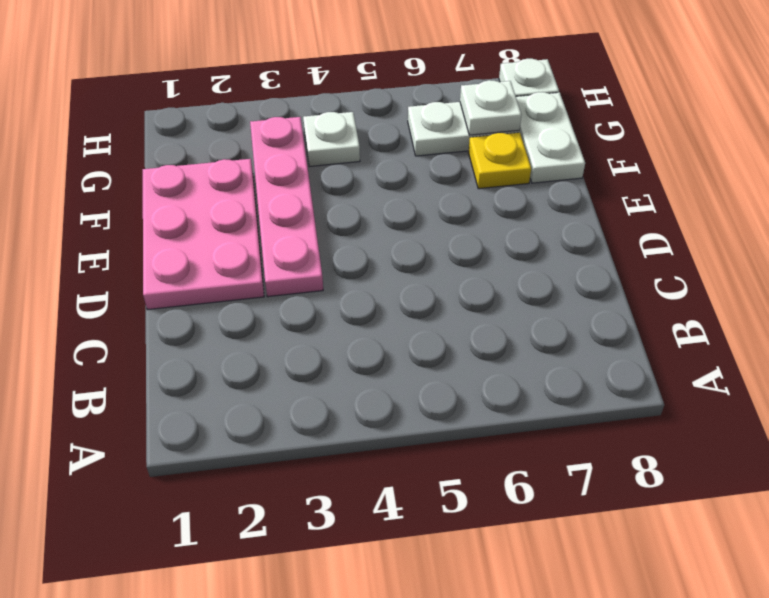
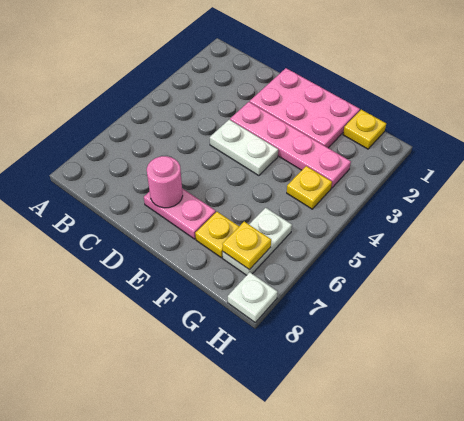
none -> pink plate D7:E7 level 1
none -> pink round brick D7 level 2
white plate F8:G8 level 1 -> white plate D4:E4 level 1
none -> yellow plate G1 level 1
white plate G4 level 1 -> yellow plate G4 level 1
white plate G7 level 2 -> yellow plate G7 level 2

